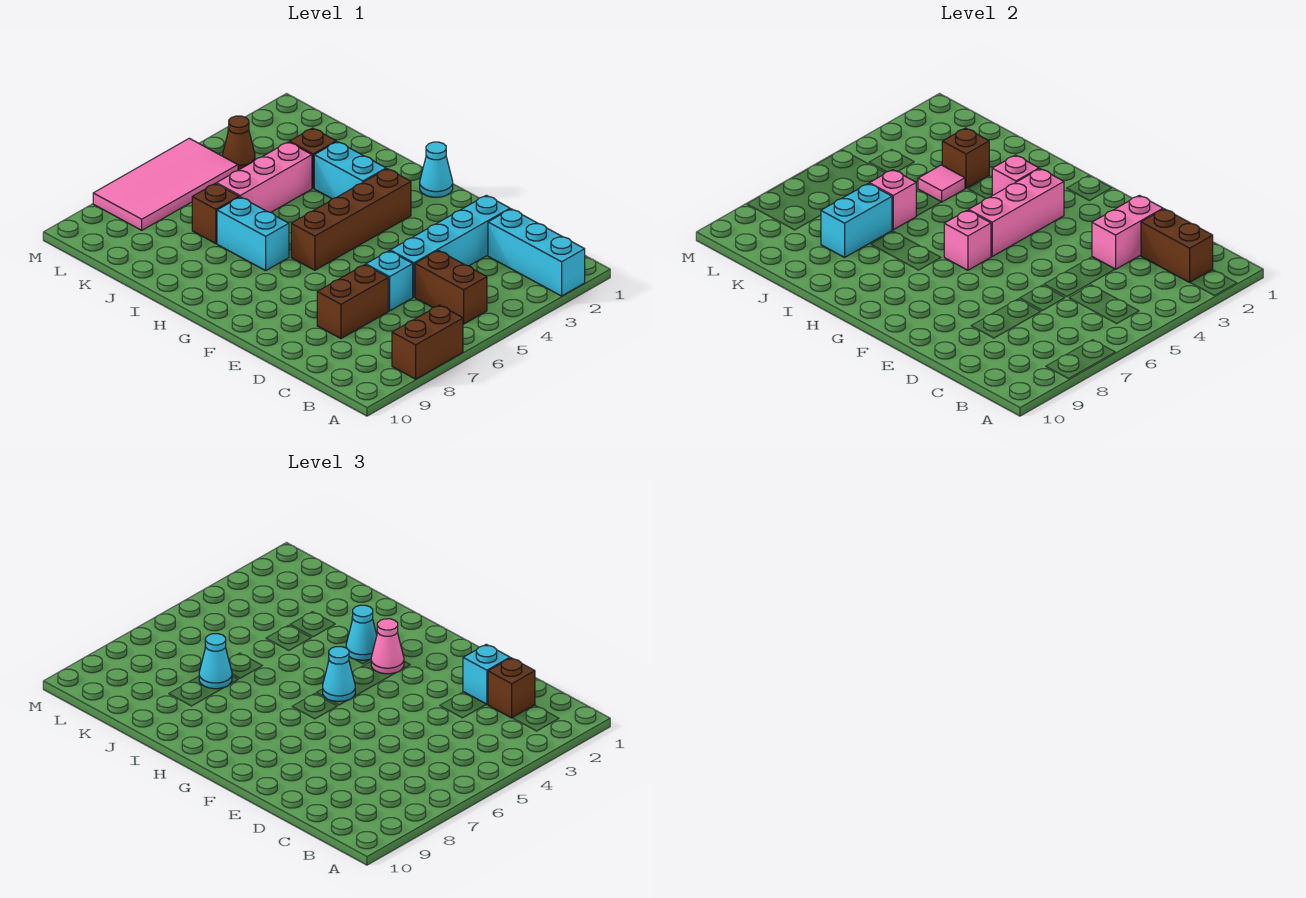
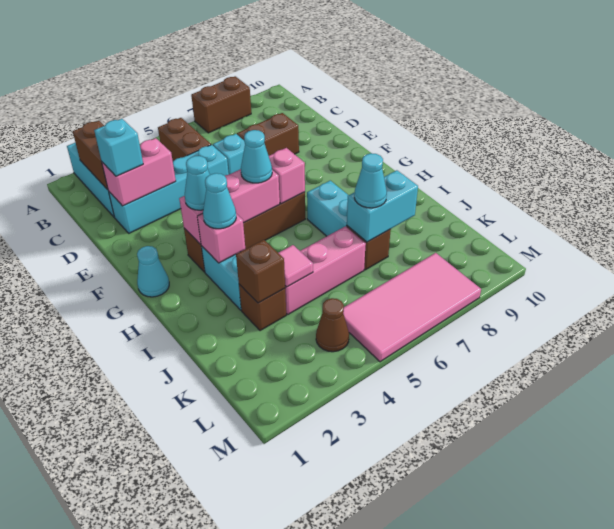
brown brick C2 level 3 -> none
pink cone G3 level 3 -> cyan cone G3 level 3
pink brick J6 level 2 -> none

